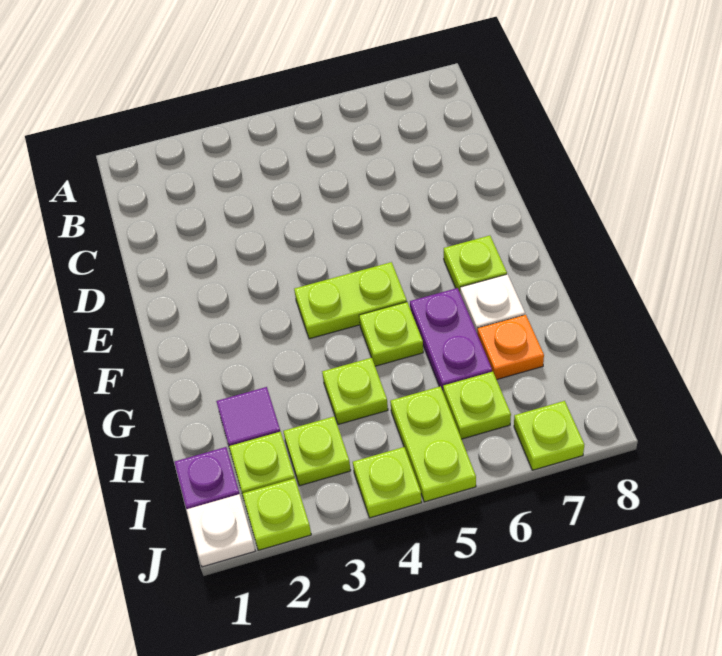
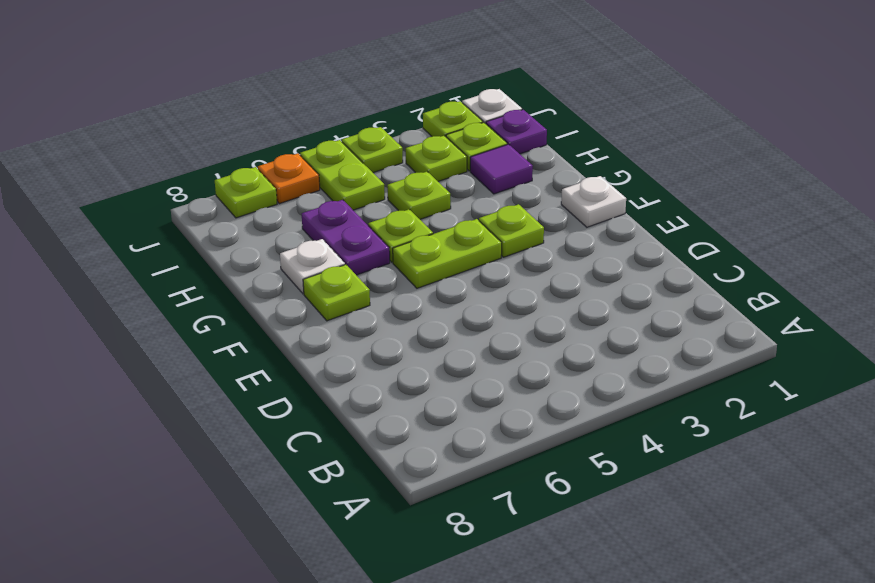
none -> white plate F1 level 1
orange plate H7 level 1 -> orange plate J6 level 1
lime plate I6 level 1 -> lime plate F3 level 1

